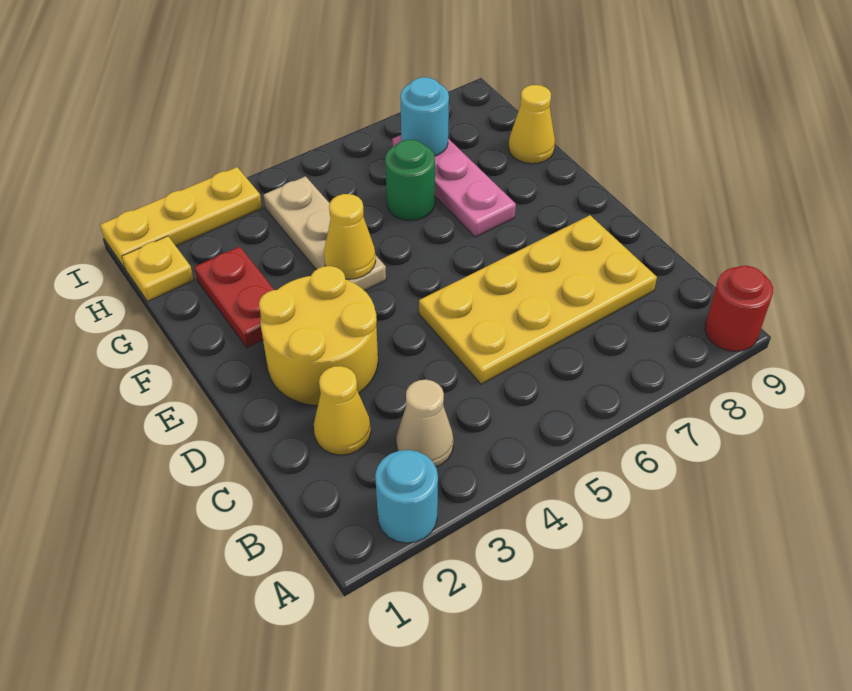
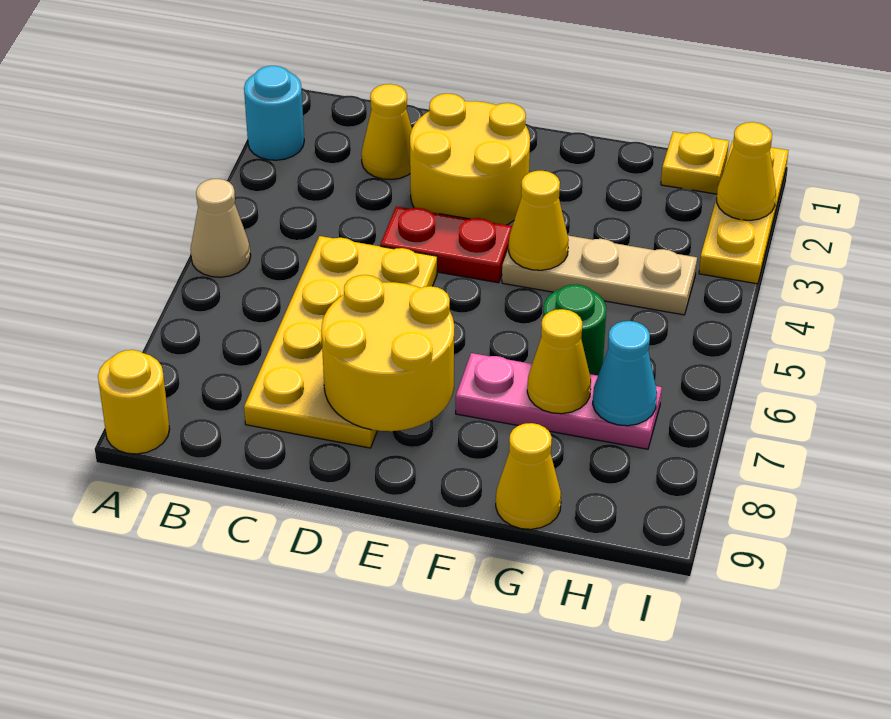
red round brick A9 level 1 -> yellow round brick A9 level 1
tan cone B3 level 1 -> tan cone A5 level 1
none -> yellow round brick D7:E8 level 2
red plate F2:G2 level 1 -> red plate D4:E4 level 1
none -> yellow cone G7 level 2
cyan round brick H7 level 2 -> cyan cone H7 level 2
none -> yellow cone I2 level 2

